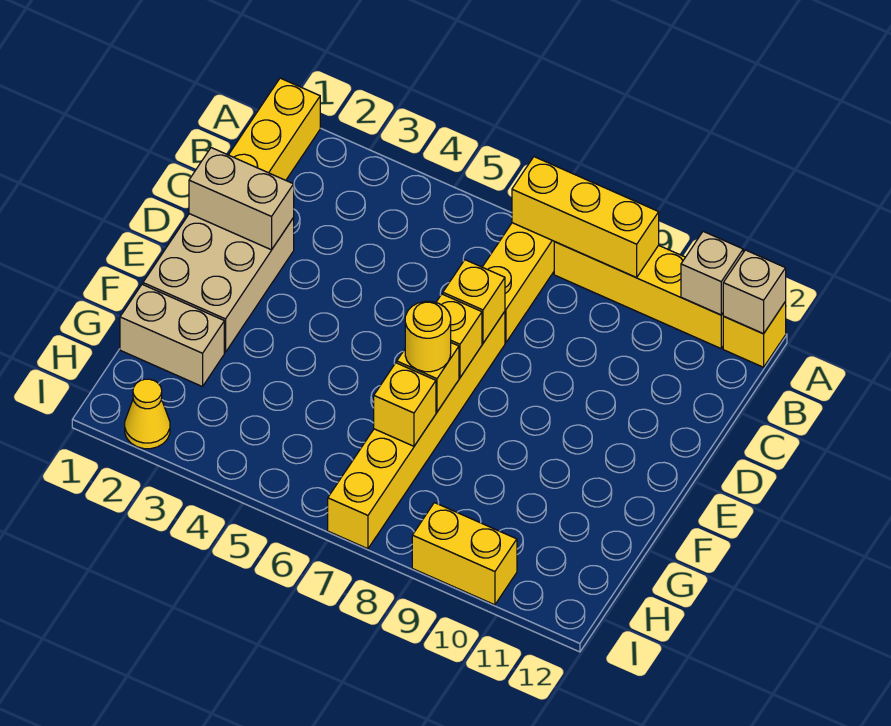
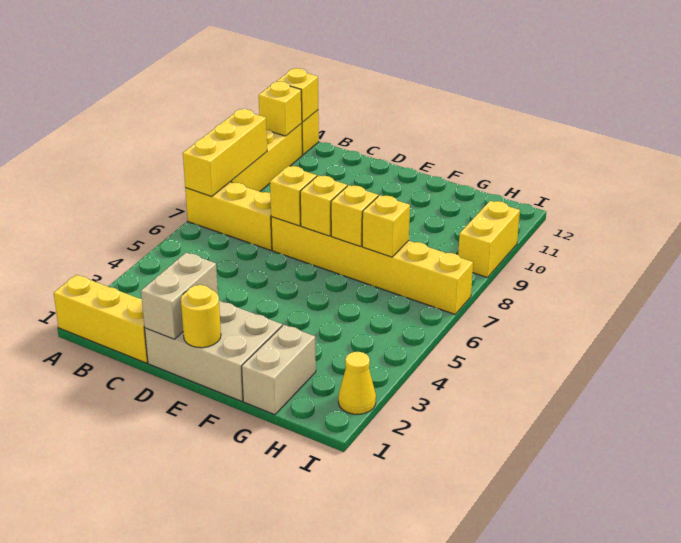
tan brick A11 level 2 -> yellow brick A11 level 2
tan brick A12 level 2 -> yellow brick A12 level 2
yellow round brick F7 level 3 -> yellow round brick E1 level 2

